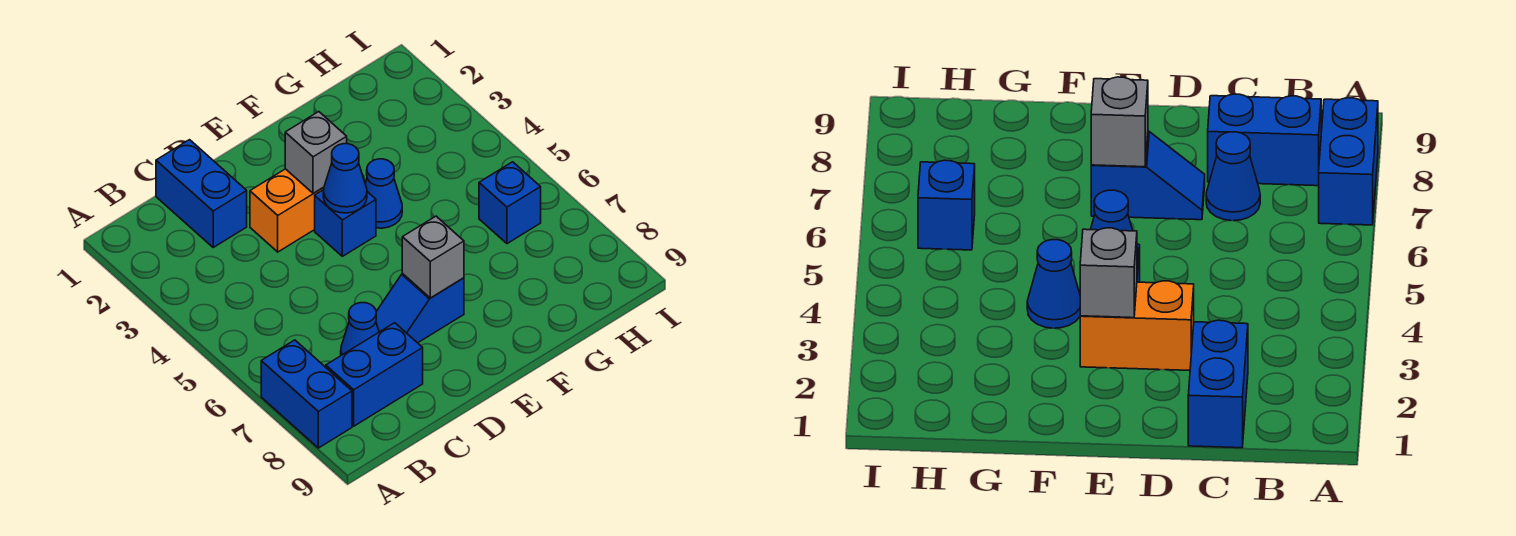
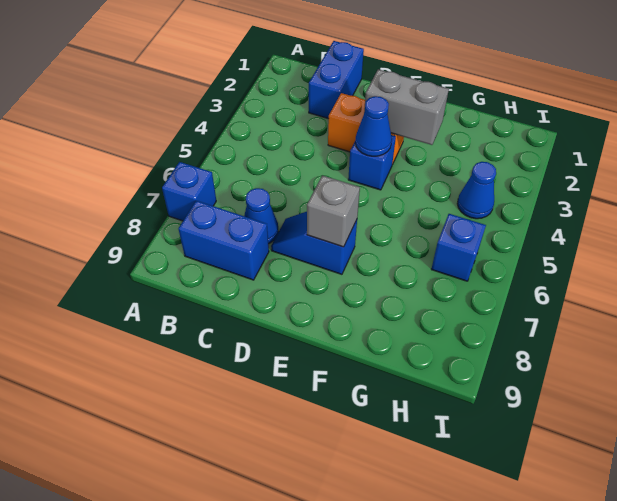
blue brick A7:A8 level 1 -> blue brick A7 level 1
grey brick E3 level 2 -> grey brick E3:F3 level 2
blue cone F4 level 1 -> blue cone H4 level 1

